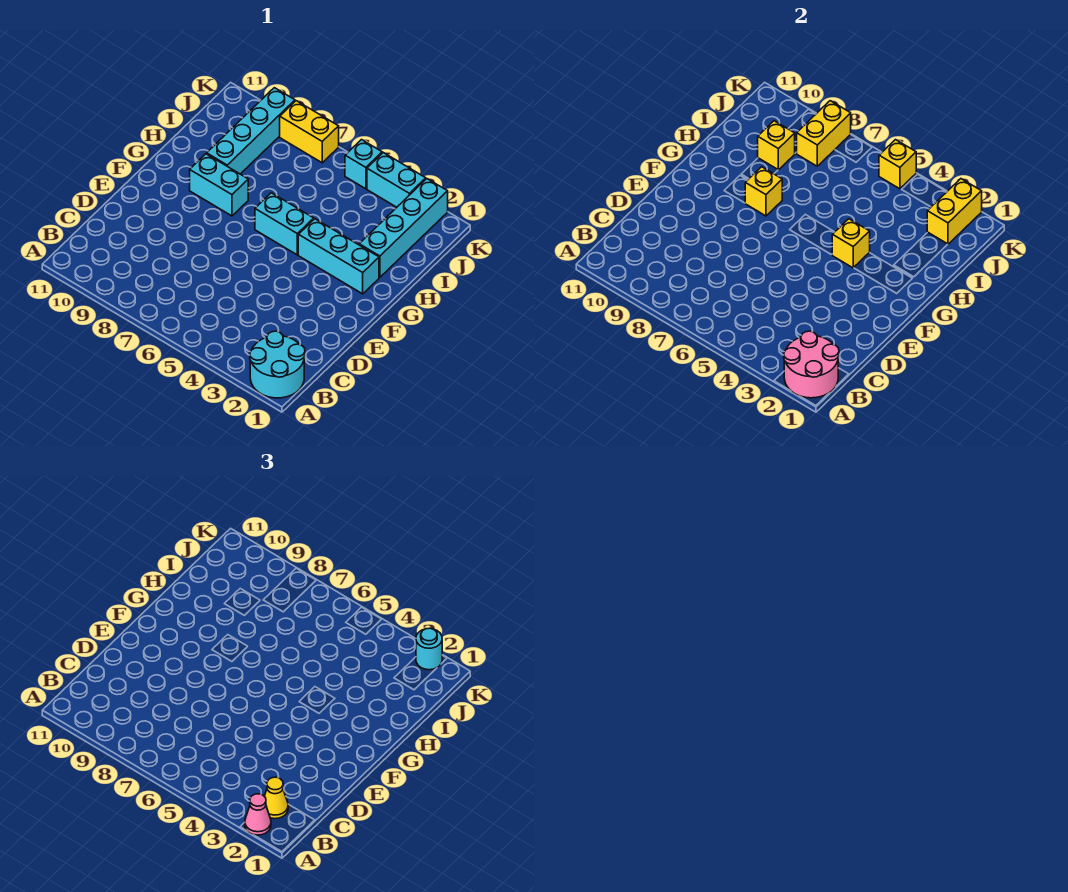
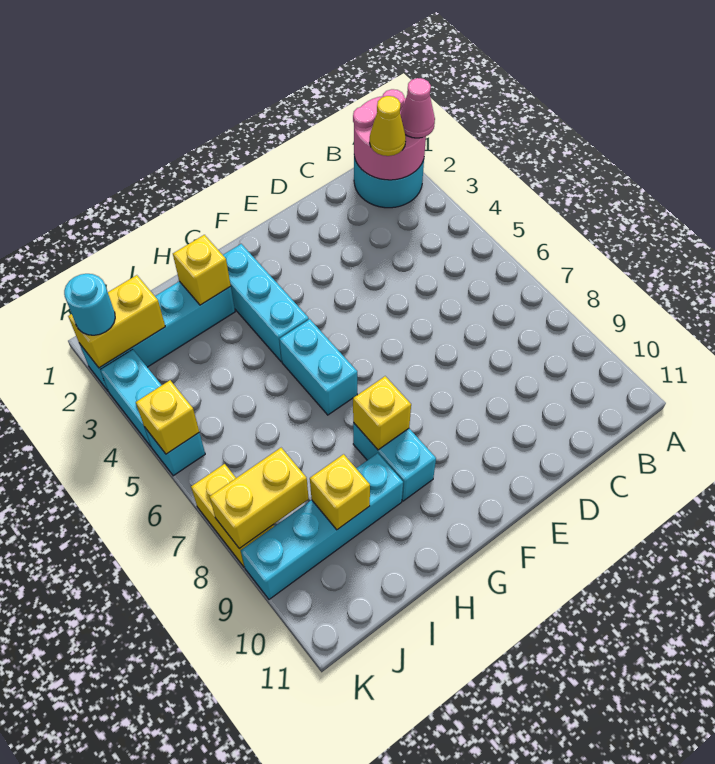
yellow brick G4 level 2 -> yellow brick H2 level 2

